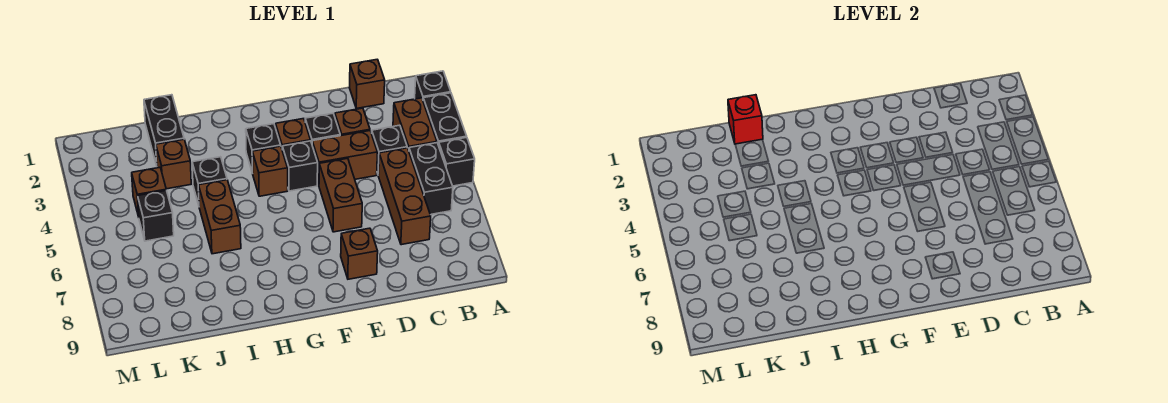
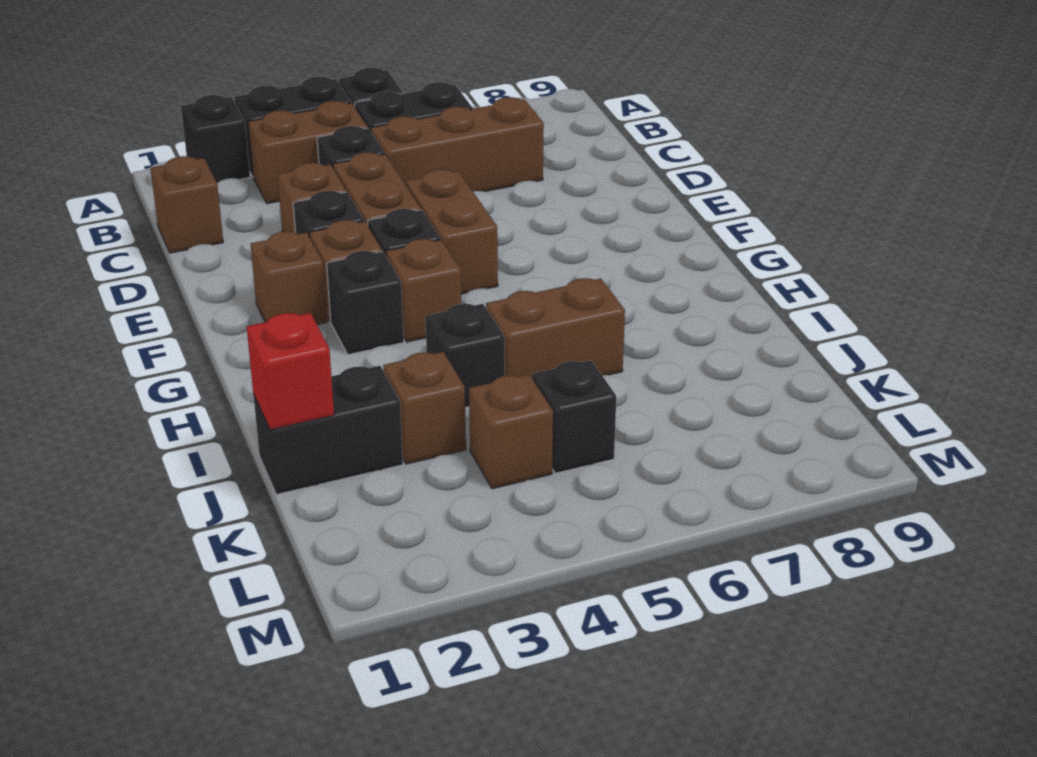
brown brick E5:E6 level 1 -> brown brick E5:F5 level 1
brown brick E8 level 1 -> brown brick F2 level 1

